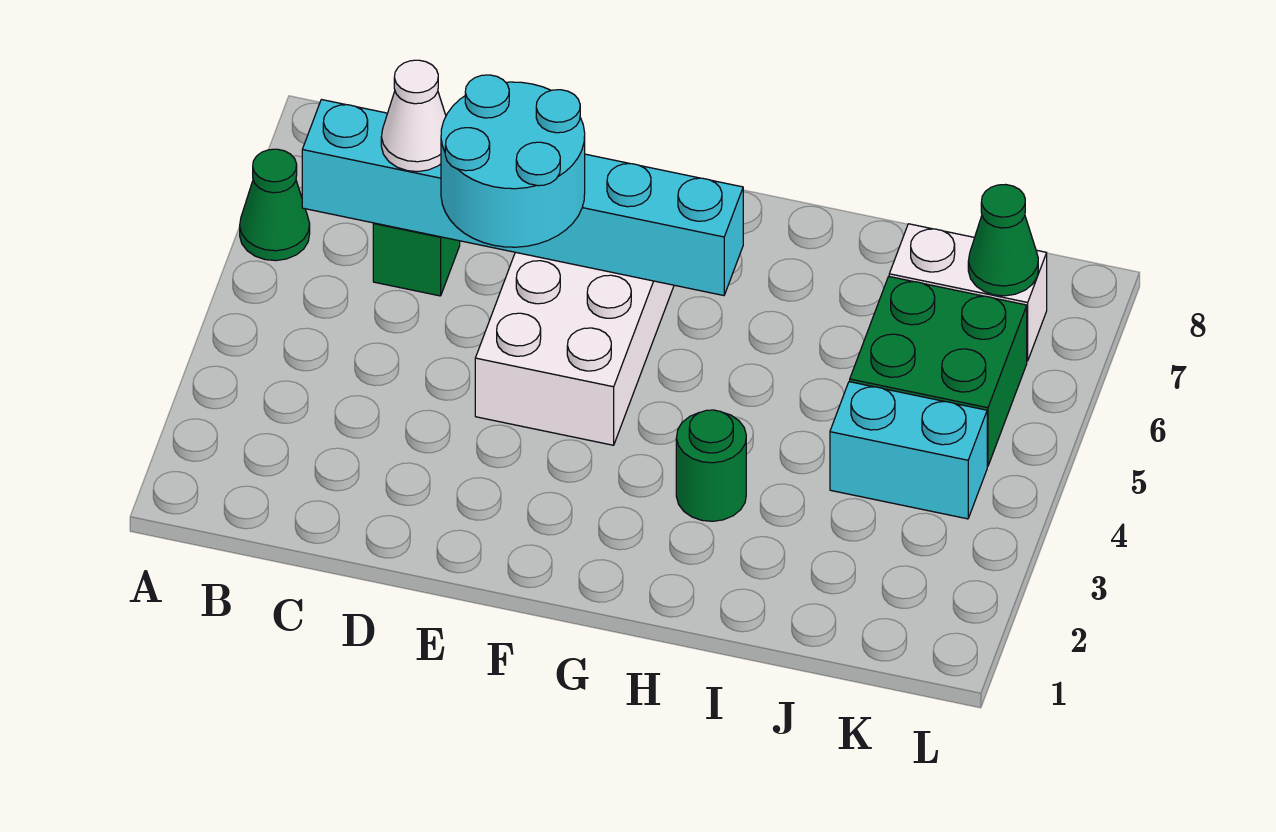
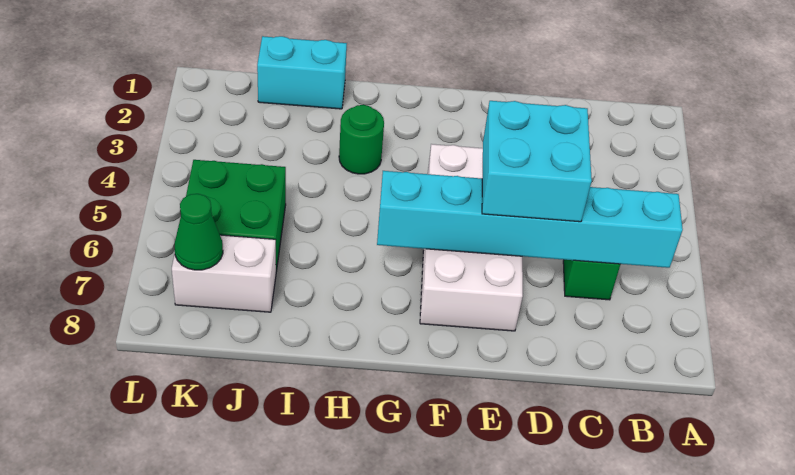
green cone A6 level 1 -> none
white cone C6 level 3 -> none
cyan round brick D5:E6 level 3 -> cyan brick D5:E6 level 3
cyan brick J4:K4 level 1 -> cyan brick I1:J1 level 1

